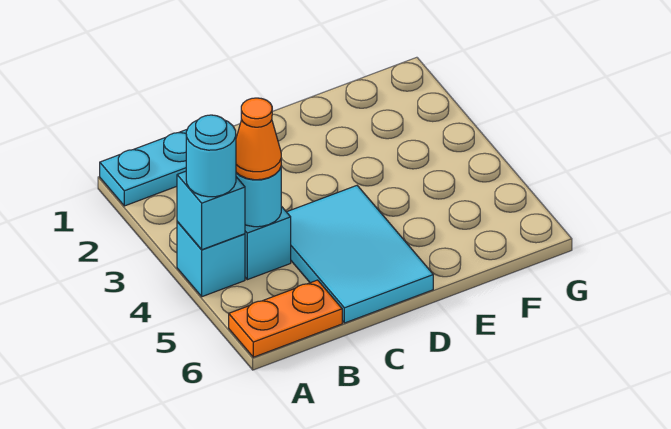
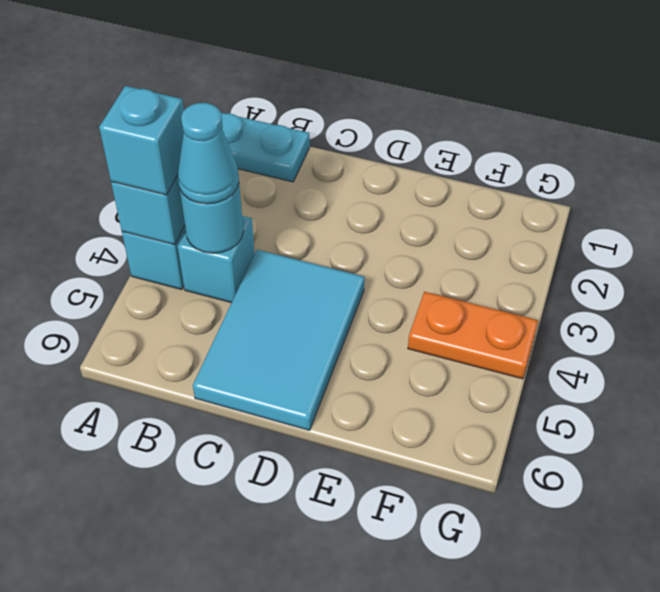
cyan round brick A4 level 3 -> cyan brick A4 level 3
orange plate A6:B6 level 1 -> orange plate F4:G4 level 1
orange cone B4 level 3 -> cyan cone B4 level 3

